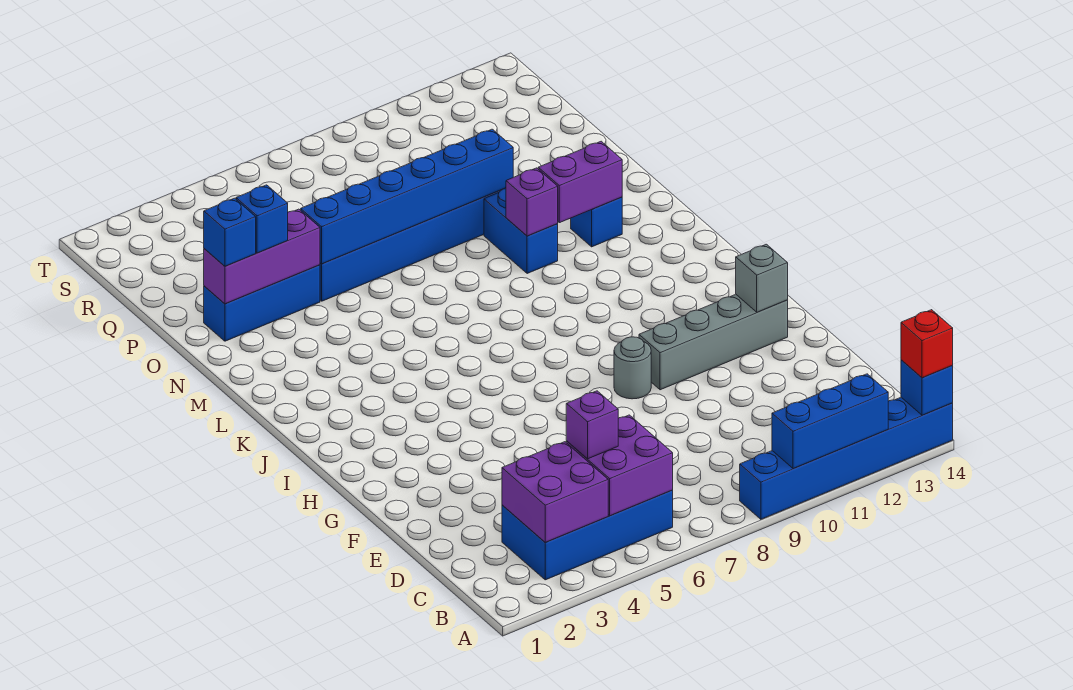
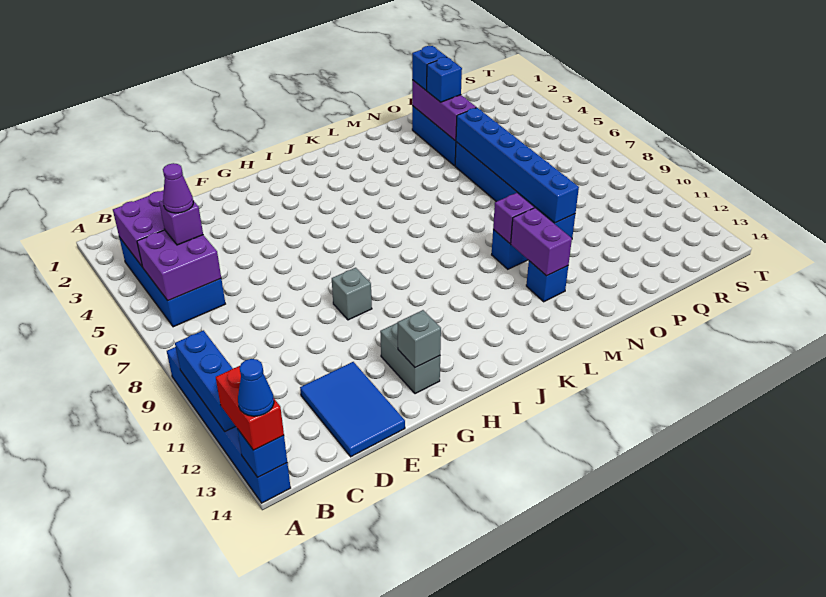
red brick A14 level 3 -> red brick A13:A14 level 3
none -> blue cone A14 level 4
none -> purple cone C5 level 4
none -> blue tile D12:E14 level 1
grey round brick G9 level 1 -> grey brick G9 level 1
grey brick G10:G13 level 1 -> grey brick G12:G13 level 1

